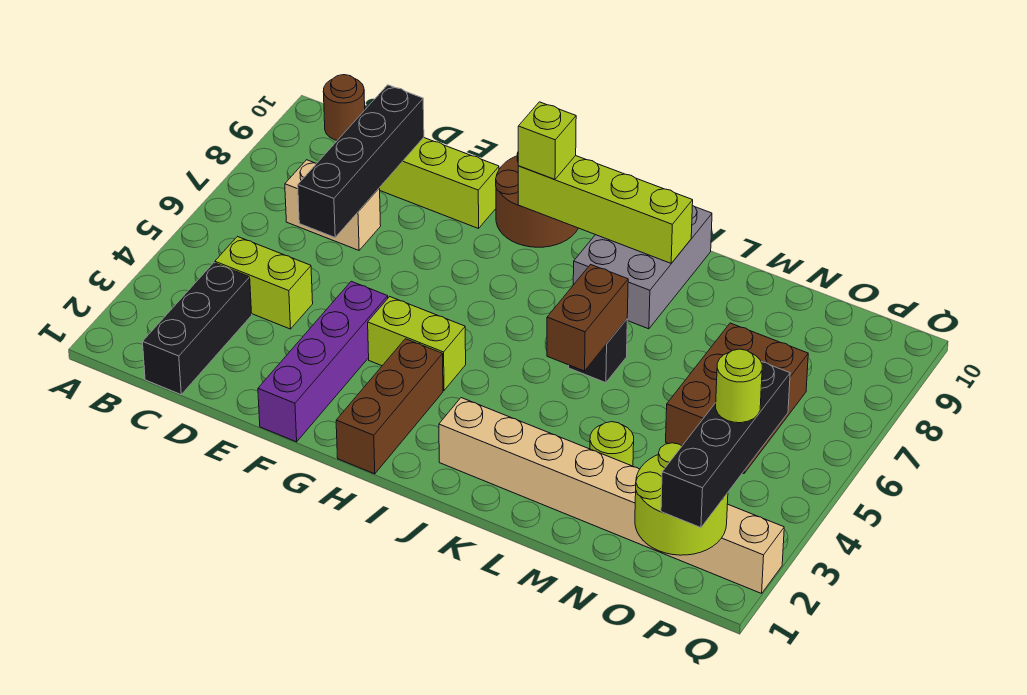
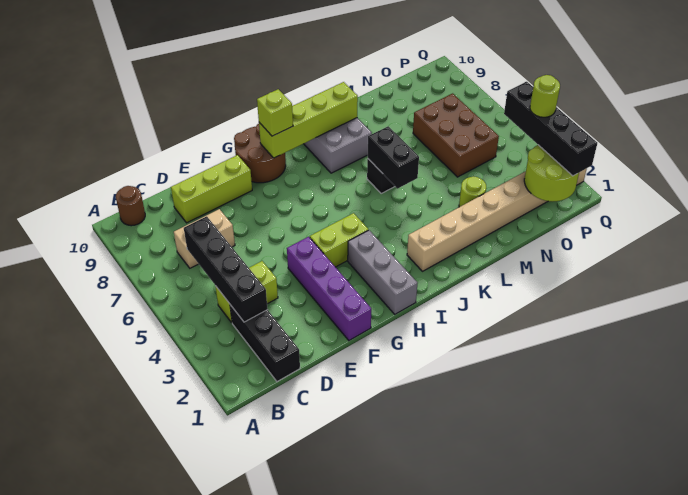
black brick D6:D9 level 2 -> black brick C3:C6 level 2
brown brick H1:H3 level 1 -> grey brick H1:H3 level 1
brown brick K5:K6 level 2 -> black brick K5:K6 level 2

